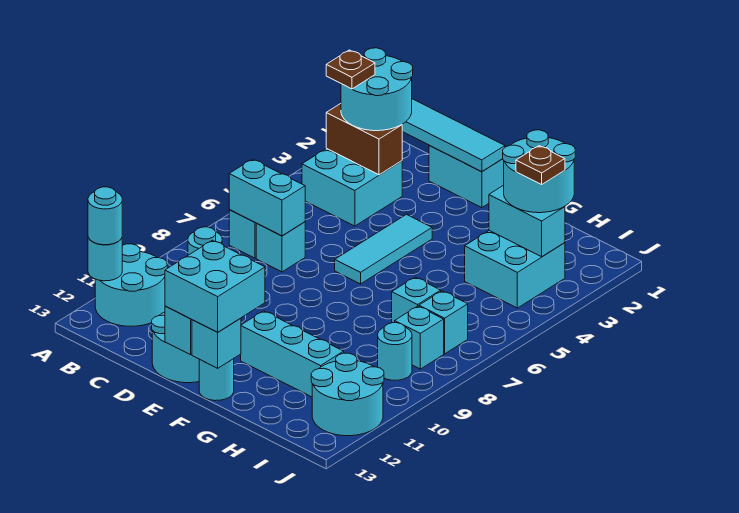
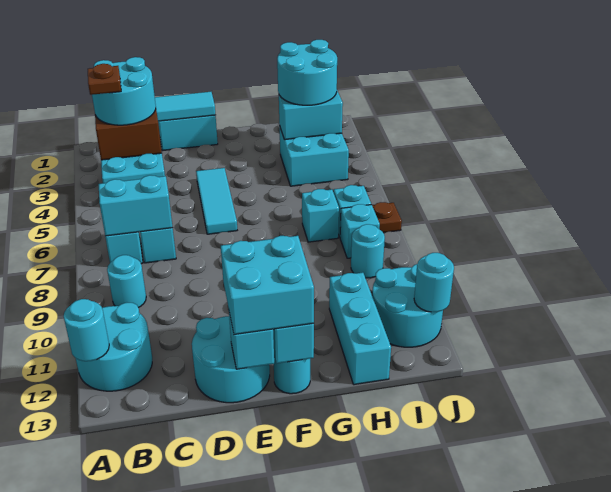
cyan round brick A12 level 3 -> cyan round brick J12 level 2
cyan brick F11:H11 level 1 -> cyan brick H11:H13 level 1
brown plate I3 level 4 -> brown plate J7 level 1

